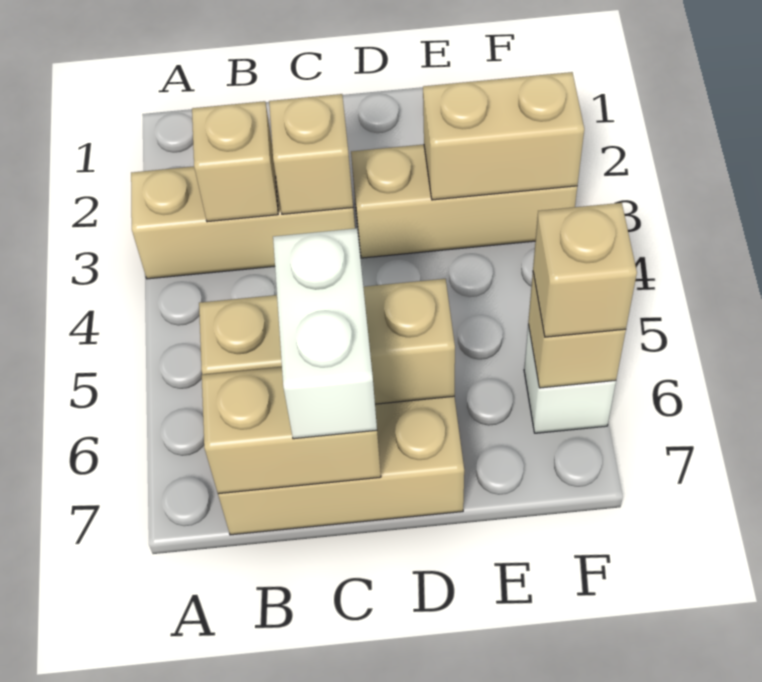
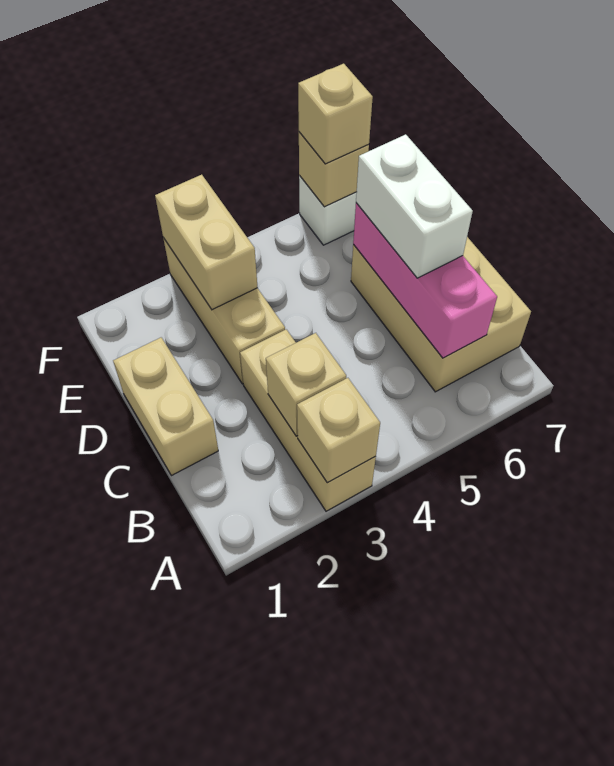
tan brick B6:D6 level 2 -> pink brick B6:D6 level 2
tan brick B7:C7 level 2 -> tan brick C1:D1 level 1
tan brick C3 level 2 -> tan brick A3 level 2
white brick C6:C7 level 3 -> white brick C6:D6 level 3

